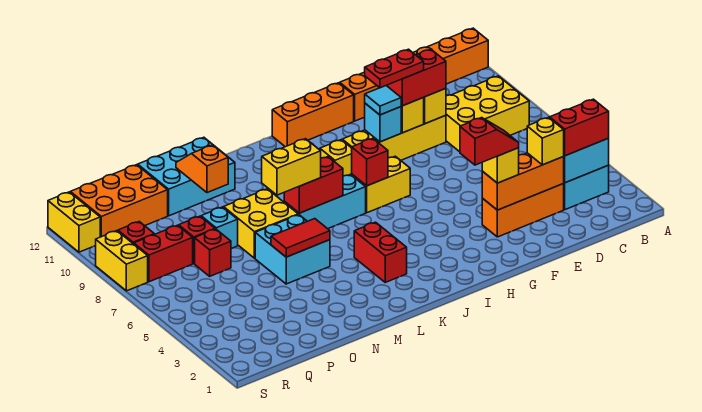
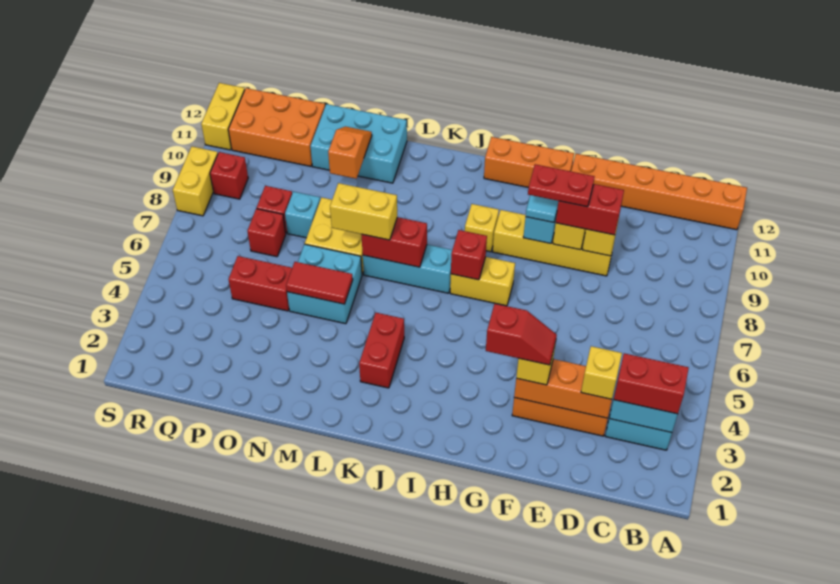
yellow brick B8:D9 level 1 -> none
red brick Q8:R8 level 1 -> red brick O5:P5 level 1

